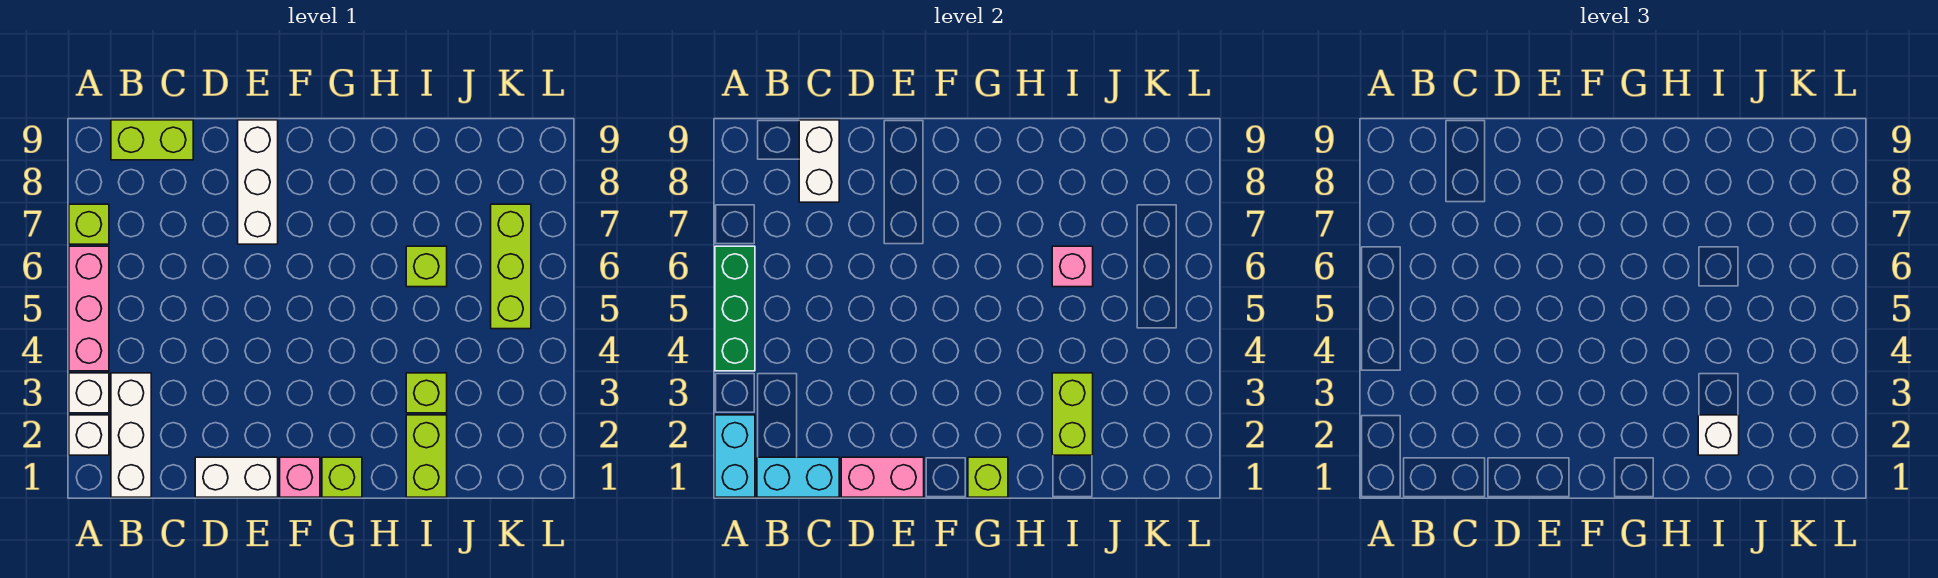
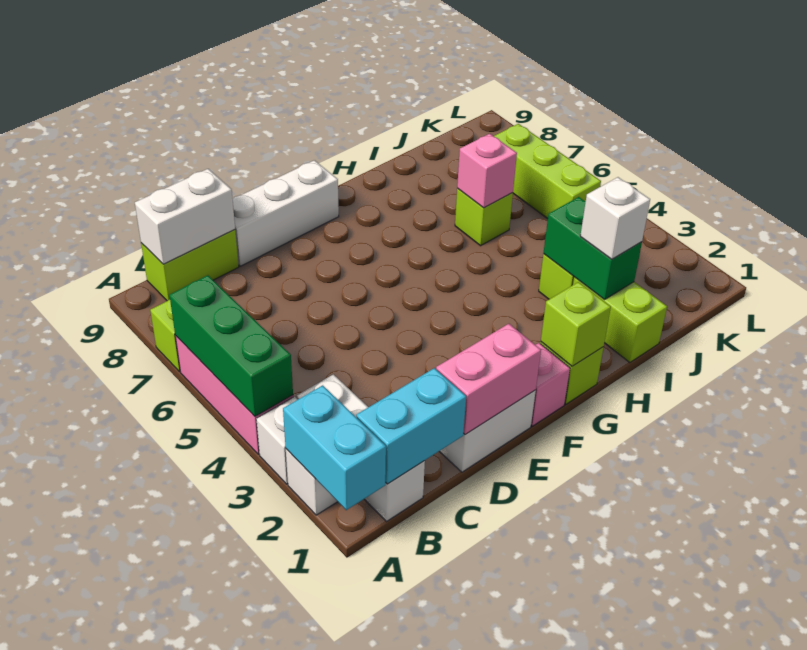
white brick C8:C9 level 2 -> white brick B9:C9 level 2
white brick E7:E9 level 1 -> white brick D9:F9 level 1
lime brick I2:I3 level 2 -> green brick I2:I3 level 2

